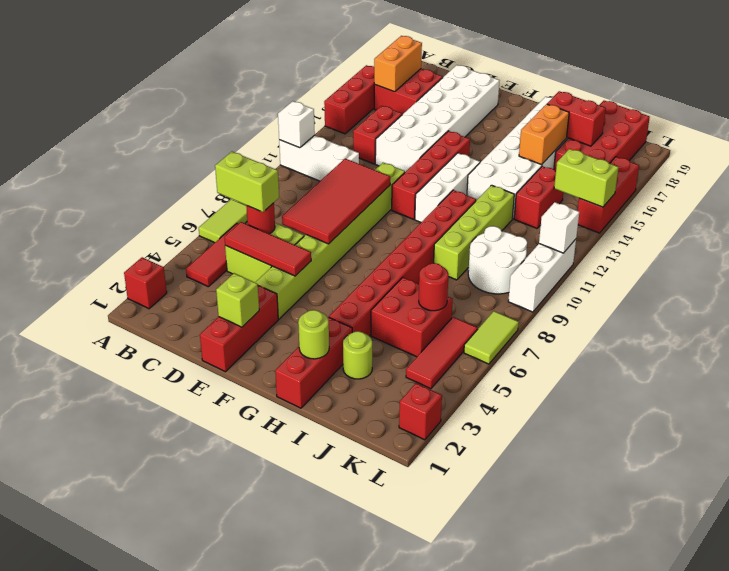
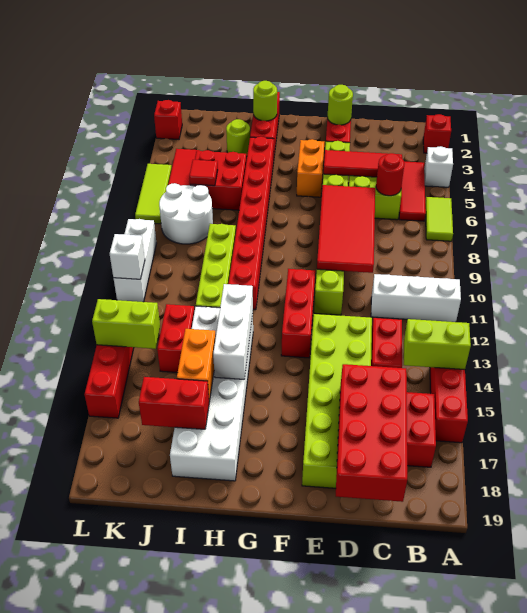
white brick A11 level 2 -> white brick A4 level 1
lime brick B6:C6 level 3 -> lime brick A14:B14 level 2
orange brick B16:B17 level 2 -> orange brick F4:F5 level 1
white brick D13:E18 level 1 -> lime brick D13:E18 level 1
lime brick E2 level 2 -> lime round brick E2 level 2
red brick F11:F14 level 1 -> red brick F11:F13 level 1
white brick G11:G13 level 1 -> white brick H13:H15 level 2
red round brick J6 level 2 -> red tile J6 level 2
white round brick J9:K10 level 1 -> white round brick J7:K8 level 1
red brick J16:K19 level 1 -> red brick C16:D19 level 2
lime tile L6:L7 level 1 -> lime tile L5:L7 level 1

